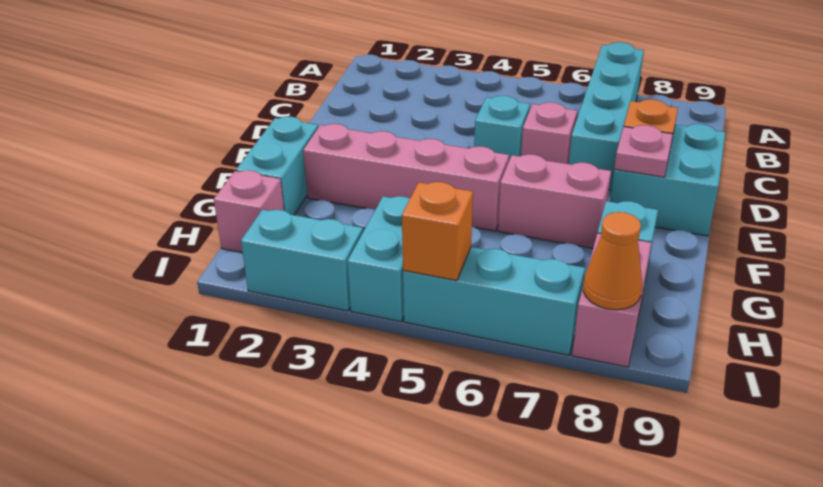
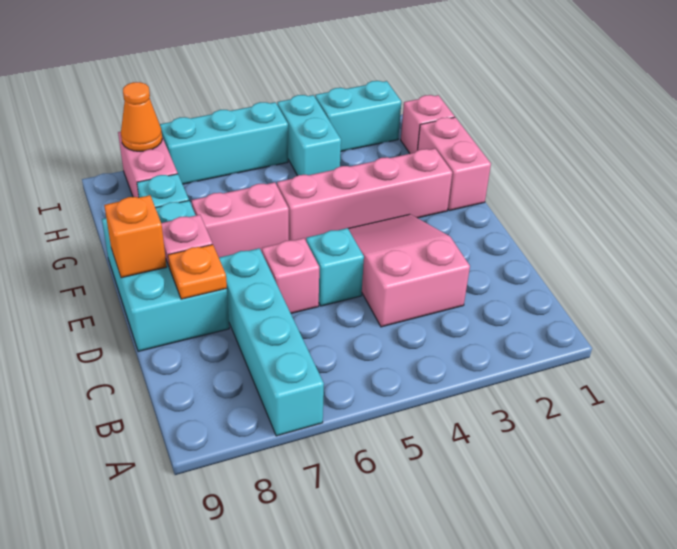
none -> pink slope C3:E4 level 1 top C
cyan brick D8:E9 level 1 -> cyan brick D8:F9 level 1
cyan brick F1:G1 level 1 -> pink brick F1:G1 level 1
orange brick I5 level 2 -> orange brick E9 level 2

